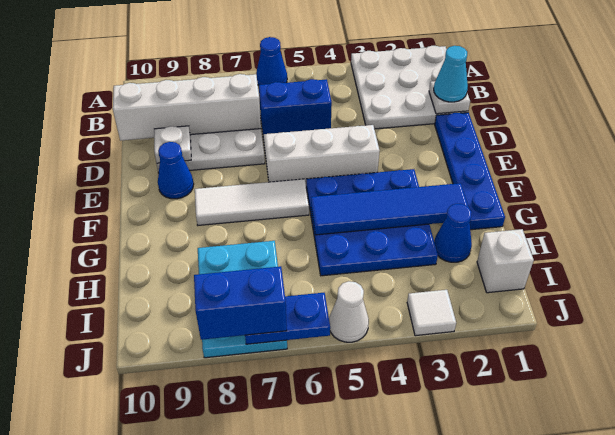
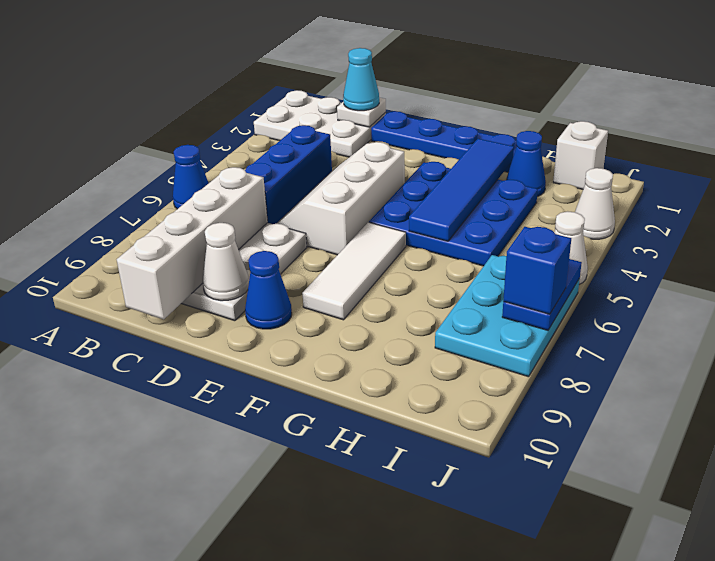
white plate A1:C3 level 1 -> white plate A1:C2 level 1
blue brick C5:C6 level 1 -> blue brick C4:C6 level 1
white plate D9 level 2 -> white cone D9 level 2
cyan plate H7:J8 level 1 -> cyan plate I6:J8 level 1
white tile J3 level 1 -> white cone J3 level 1
blue brick J7:J8 level 3 -> blue brick J7 level 3

